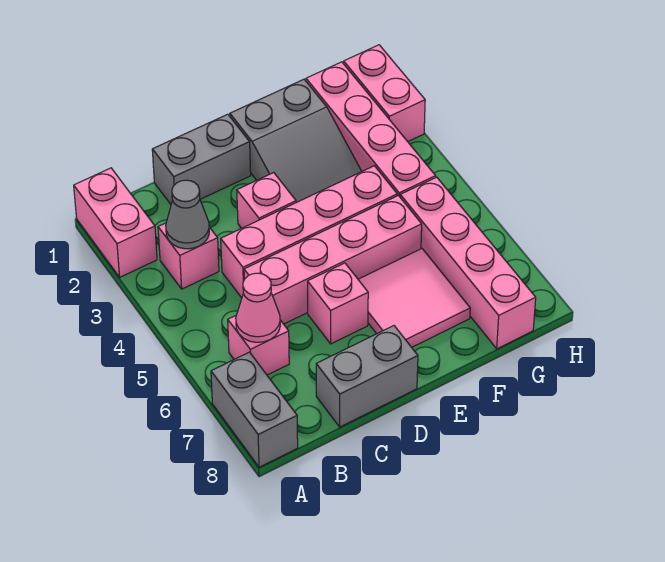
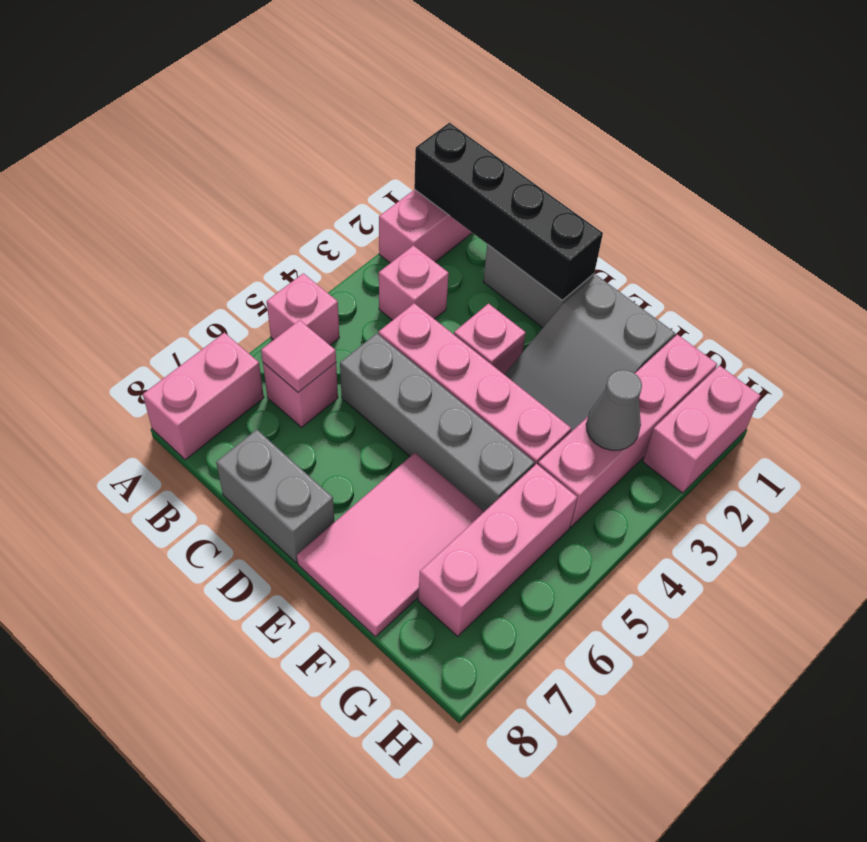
none -> black brick A1:D1 level 2
grey brick A7:A8 level 1 -> pink brick A7:A8 level 1
grey cone B3 level 2 -> grey cone G3 level 2
pink cone B6 level 2 -> pink tile B6 level 2
pink brick C5:F5 level 1 -> grey brick C5:F5 level 1
pink brick D6 level 1 -> pink brick A5 level 1
pink tile E6:F7 level 1 -> pink tile E6:F8 level 1
pink brick G5:G8 level 1 -> pink brick G5:G7 level 1

